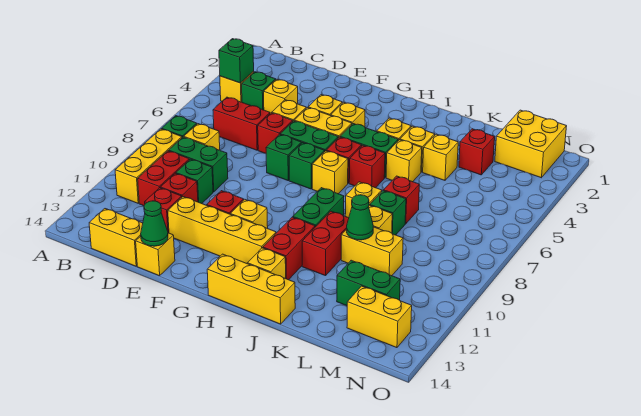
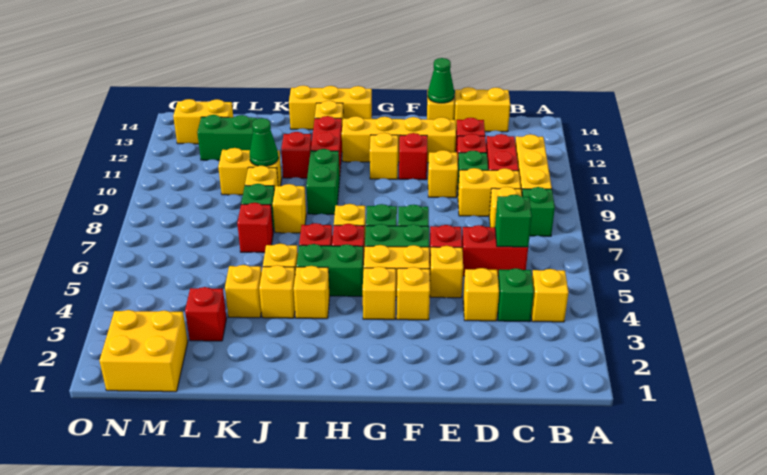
green brick B4 level 2 -> green brick C6 level 2
green brick C9:D9 level 1 -> yellow brick C9:D9 level 1
none -> yellow brick E10 level 1
red brick J10:J11 level 1 -> red brick J11 level 1

